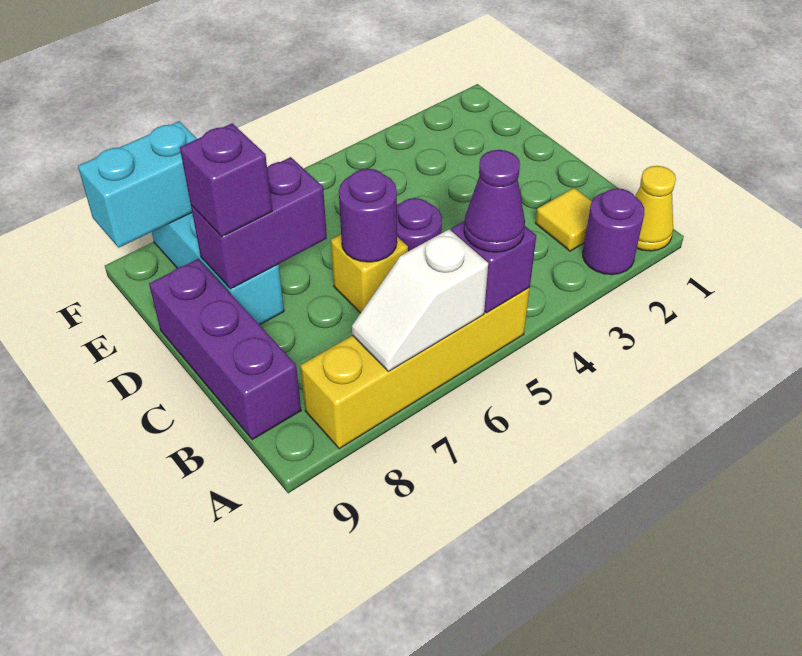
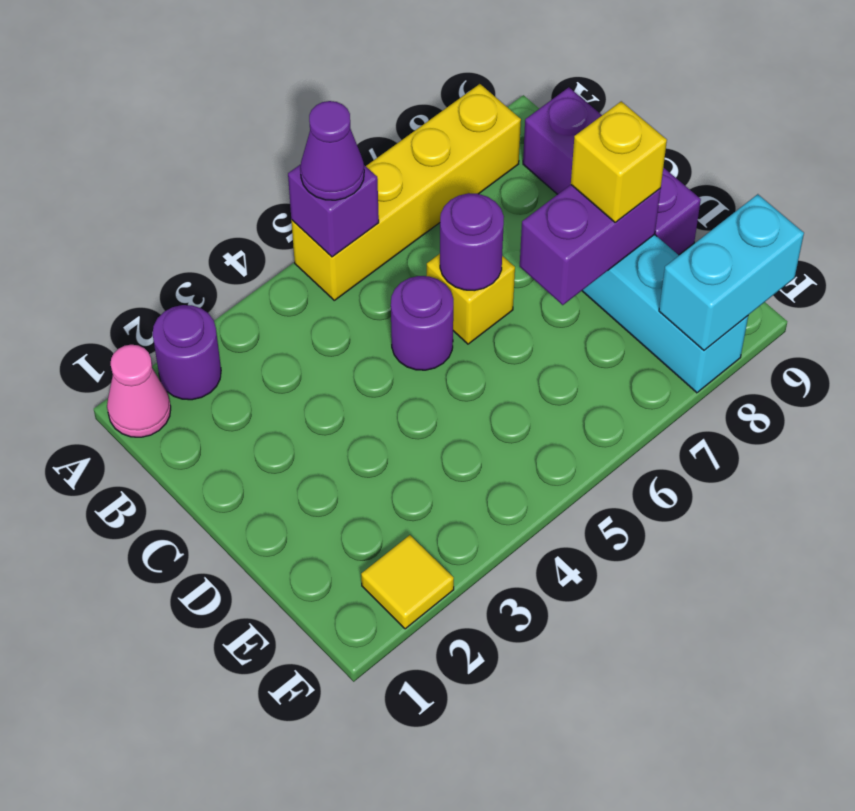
yellow cone A1 level 1 -> pink cone A1 level 1
white slope A6:A7 level 2 top 6 -> none
yellow tile B2 level 1 -> yellow tile F2 level 1
purple brick D8 level 3 -> yellow brick D8 level 3

